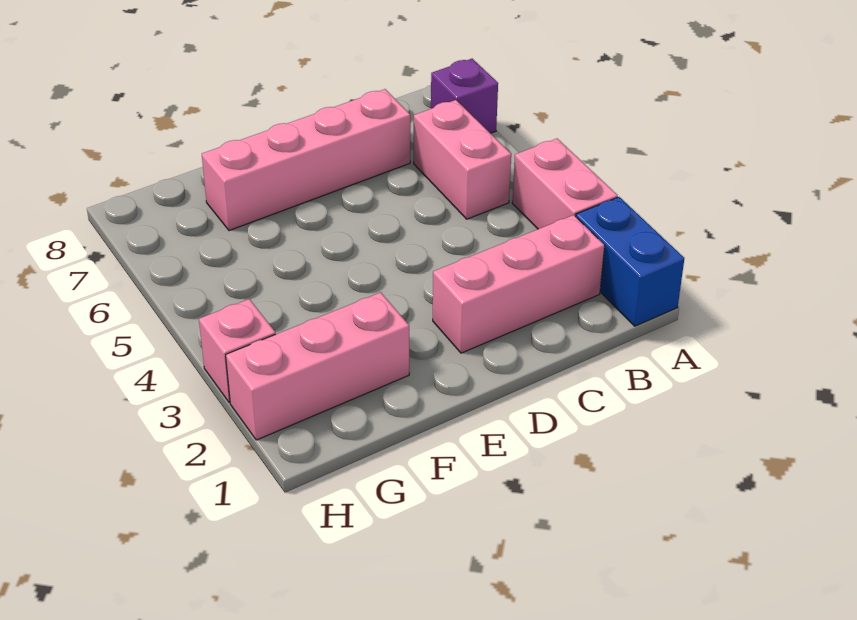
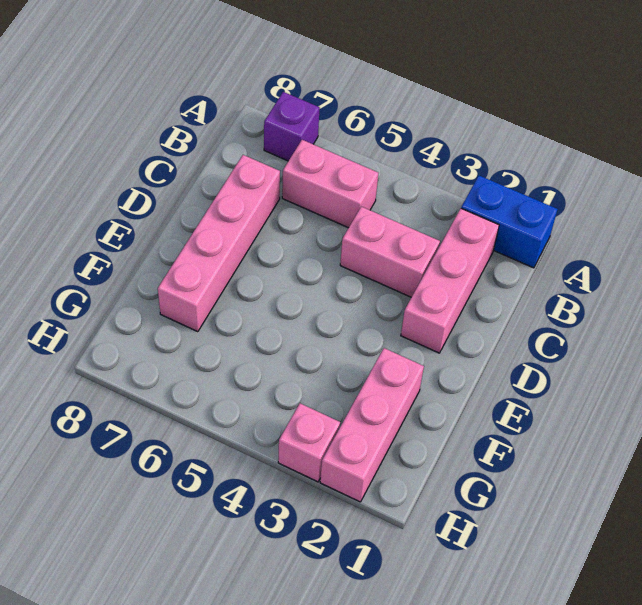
pink brick A3:A4 level 1 -> pink brick C3:C4 level 1

